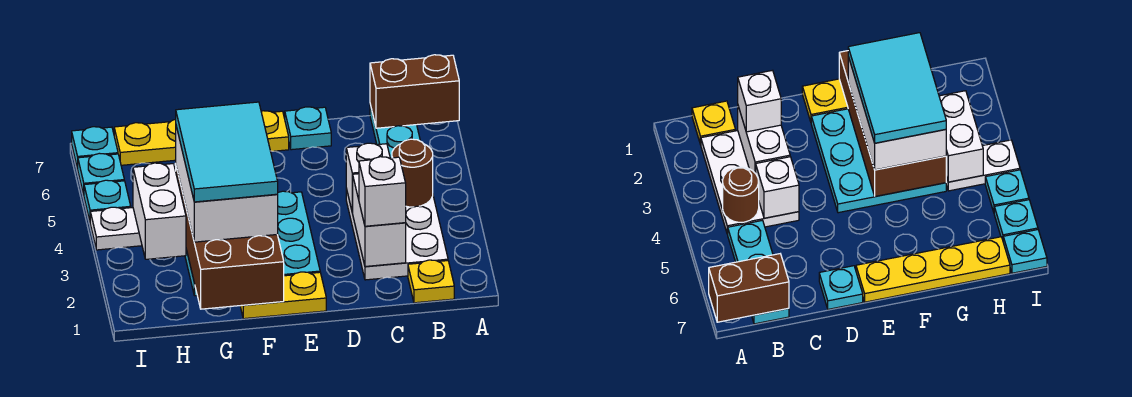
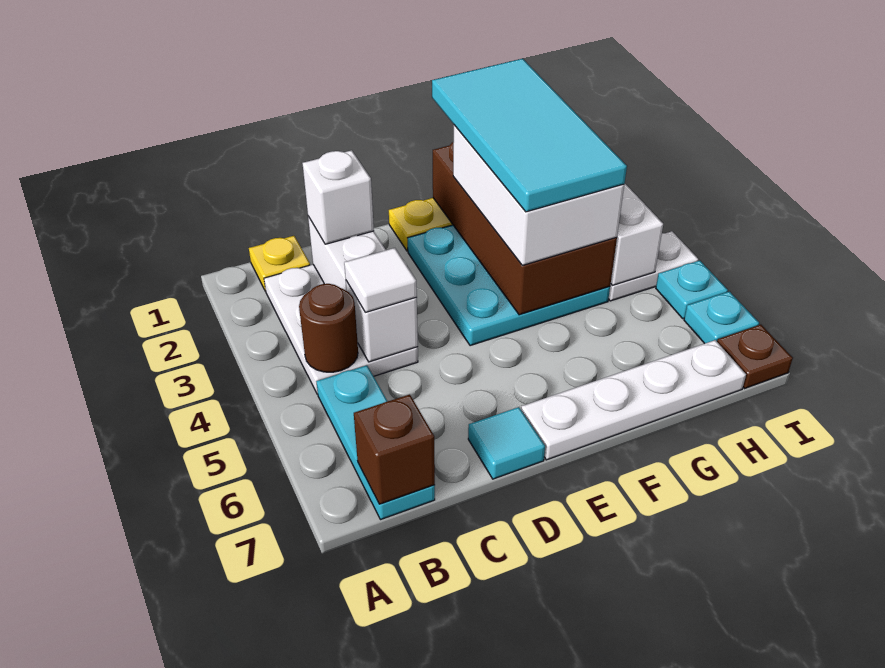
brown brick A7:B7 level 2 -> brown brick B7 level 2
none -> white tile C4 level 3
cyan plate D7 level 1 -> cyan tile D7 level 1
yellow plate E7:H7 level 1 -> white plate E7:H7 level 1
cyan tile F2:G4 level 4 -> cyan tile F1:G4 level 4
cyan plate I7 level 1 -> brown plate I7 level 1

